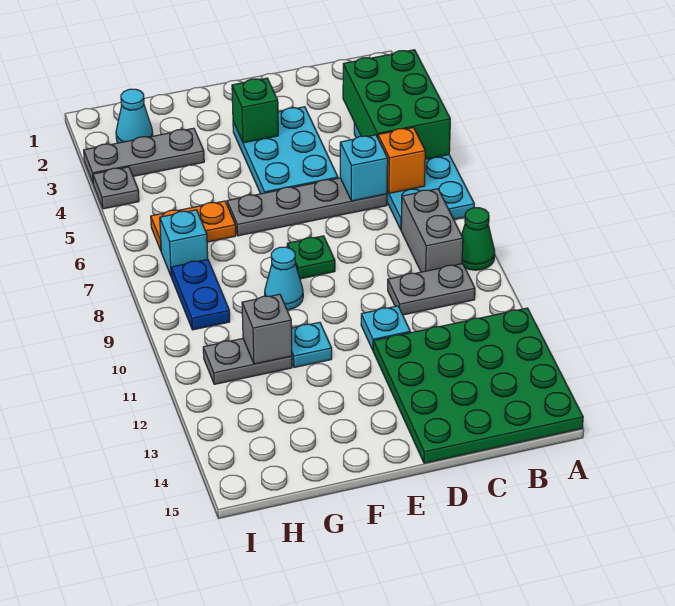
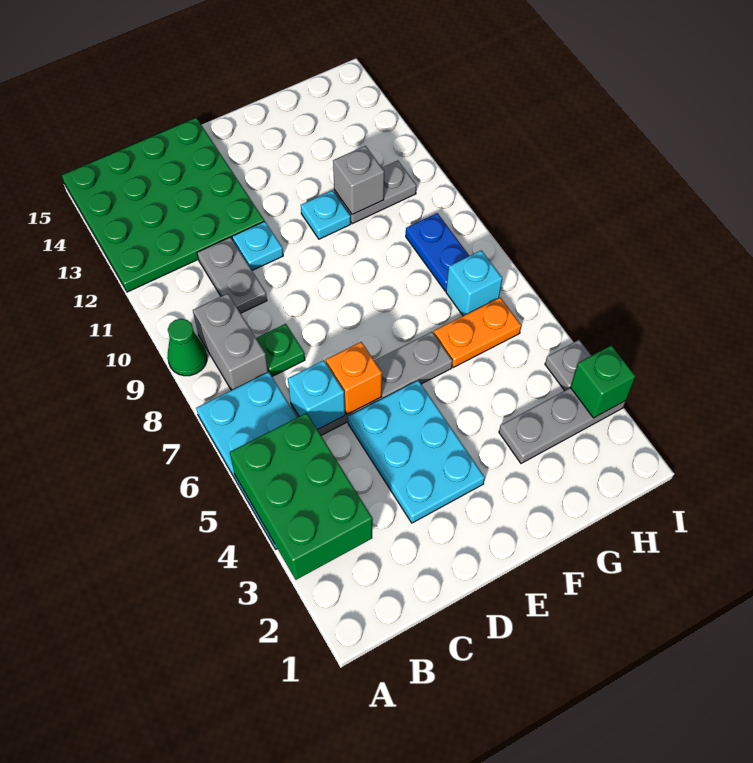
orange brick B6 level 2 -> orange brick D6 level 2
grey plate B10:C10 level 1 -> grey plate C10:C11 level 1
green brick E3 level 2 -> green brick I3 level 2
green plate E8 level 1 -> green plate C8 level 1
cyan cone F9 level 1 -> none
cyan cone H2 level 1 -> none

